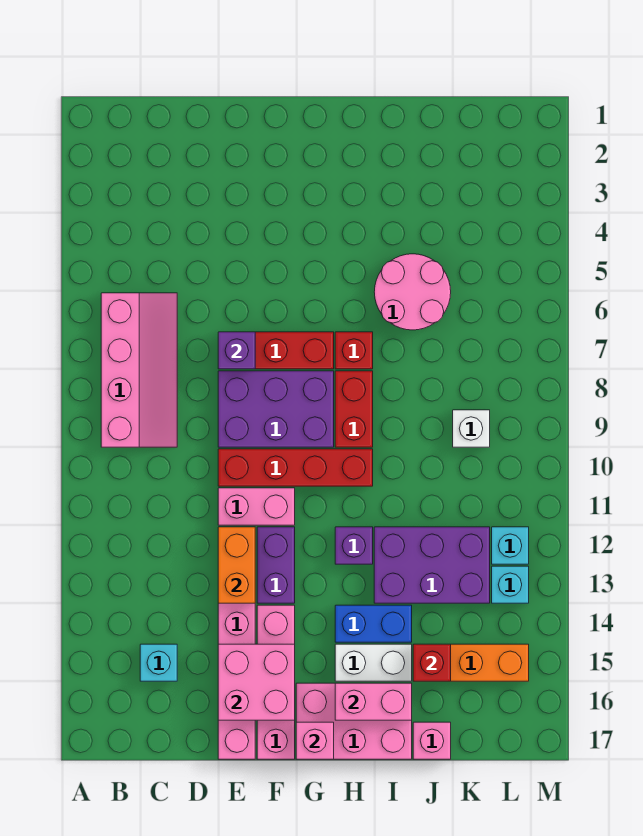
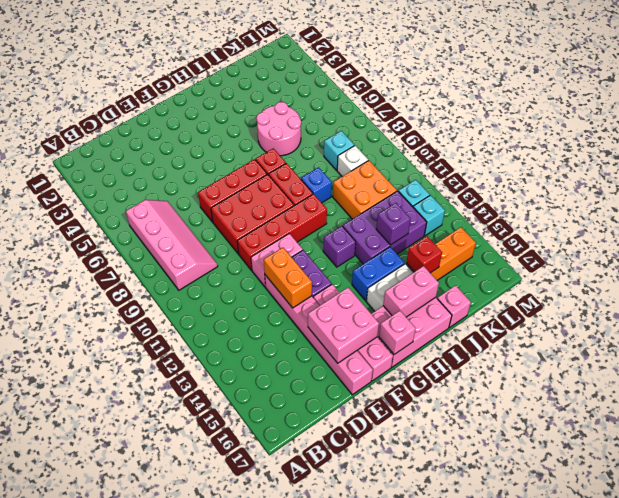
cyan brick C15 level 1 -> cyan brick K8 level 1
purple brick E7 level 2 -> purple brick J13 level 2
purple brick E8:G9 level 1 -> red brick E8:G9 level 1
none -> blue brick I9 level 1
none -> orange brick J10:K11 level 1

